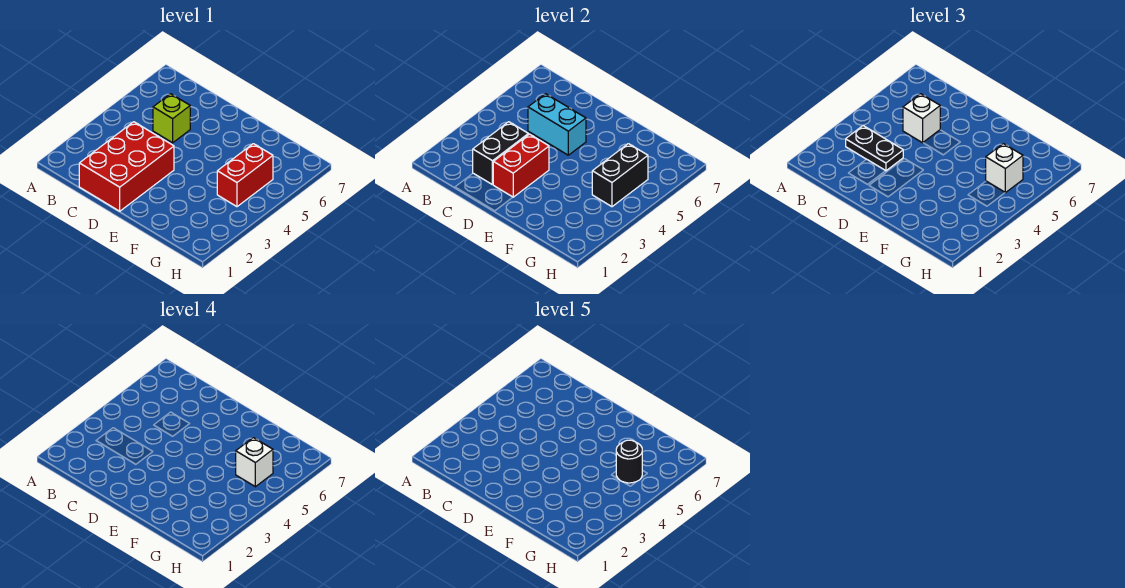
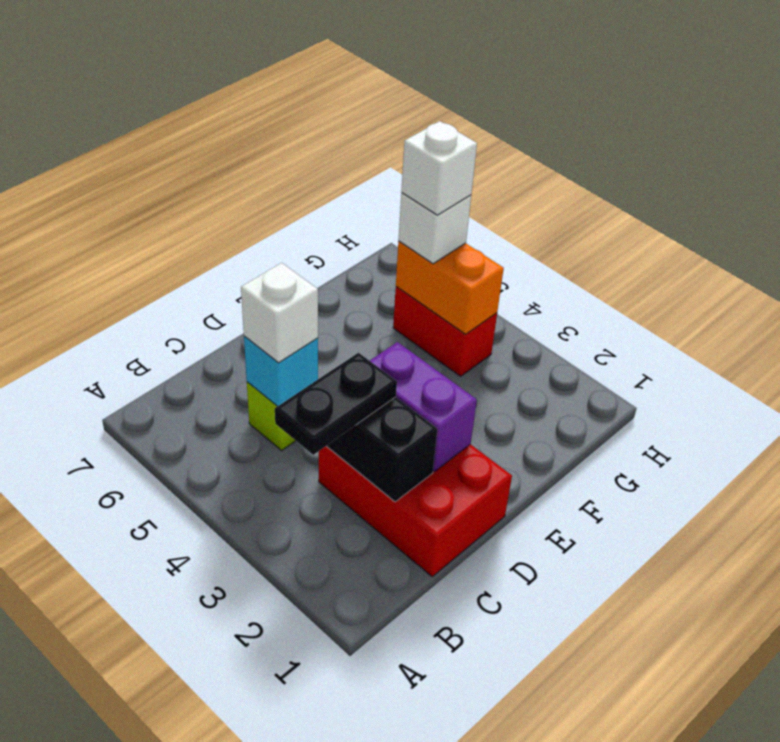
cyan brick C5:D5 level 2 -> cyan brick C5 level 2
red brick D2:D3 level 2 -> purple brick D2:D3 level 2
black brick G4:G5 level 2 -> orange brick G4:G5 level 2
black round brick G5 level 5 -> none

